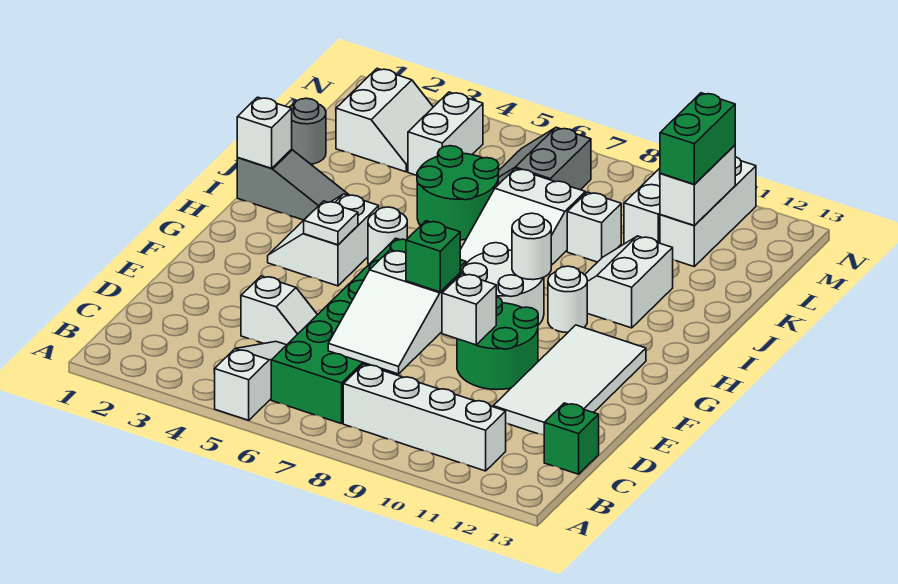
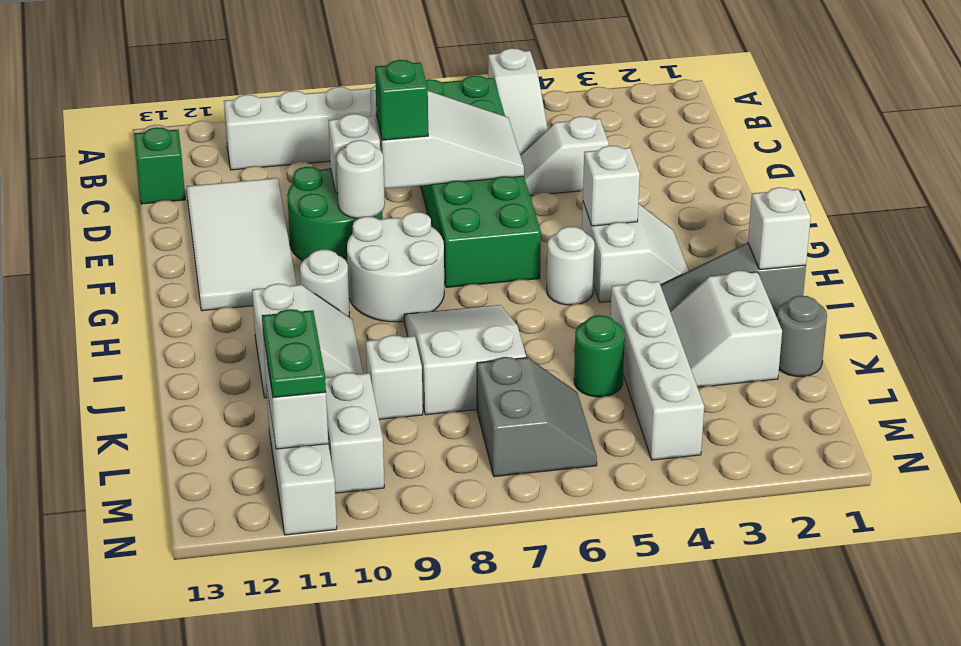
white slope C7:E8 level 2 top E -> white slope D6:E8 level 2 top 8
white plate G4 level 2 -> white brick G4 level 2
white round brick H9 level 2 -> white round brick F9 level 2
green round brick J5:K6 level 1 -> green round brick K5 level 1
white slope L2:M3 level 1 top 2 -> white slope J2:K3 level 1 top 2
white brick L4:M4 level 1 -> white brick J4:M4 level 1
green brick L11:M11 level 3 -> green plate L11:M11 level 3

